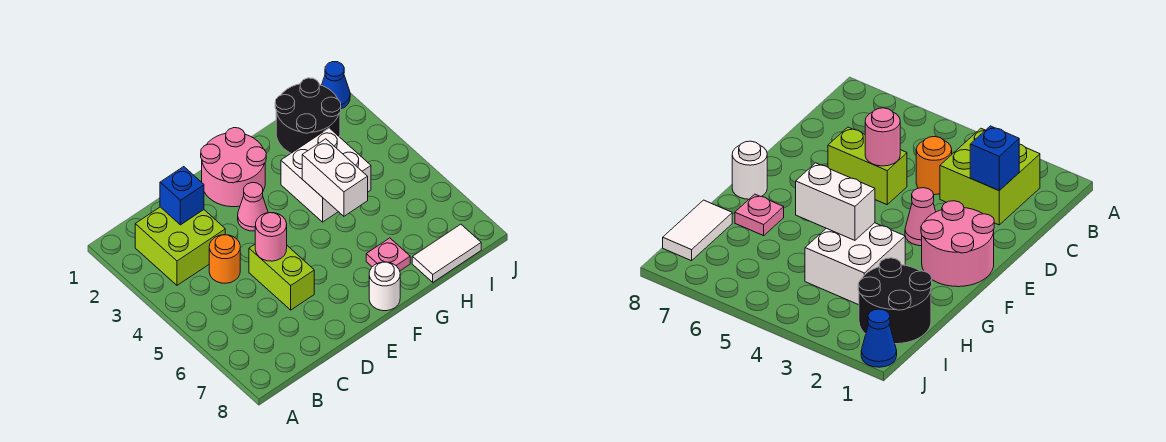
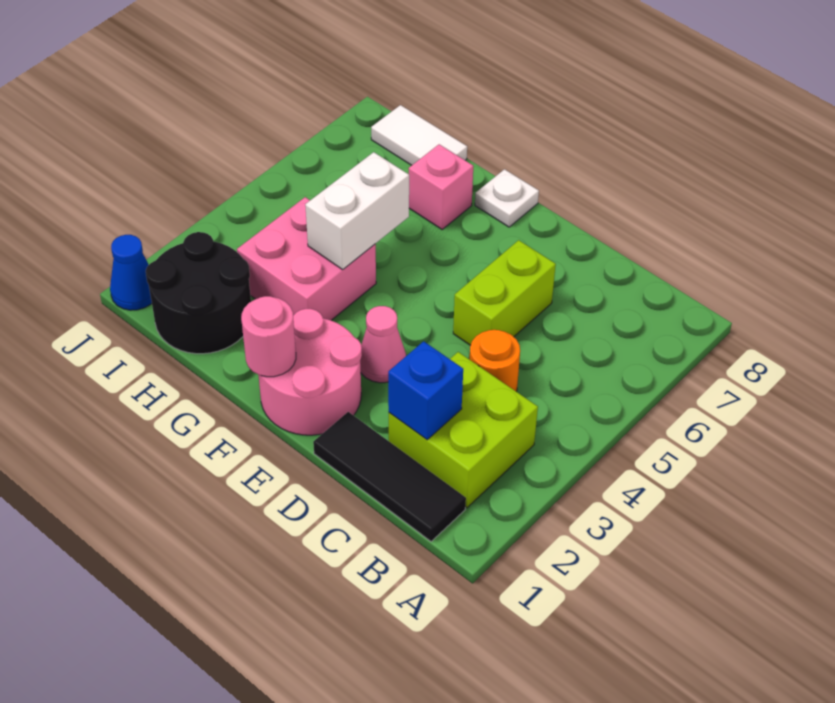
none -> black tile B1:D1 level 1
pink round brick D5 level 2 -> pink round brick F1 level 2
white round brick F8 level 1 -> white plate F8 level 1
white brick G3:H4 level 1 -> pink brick G3:H4 level 1
pink plate G7 level 1 -> pink brick G7 level 1

